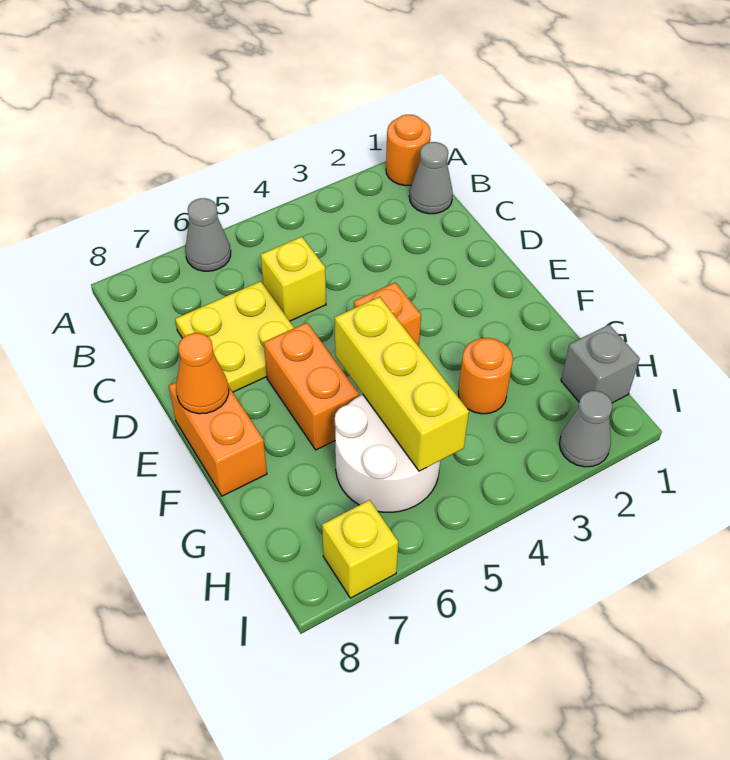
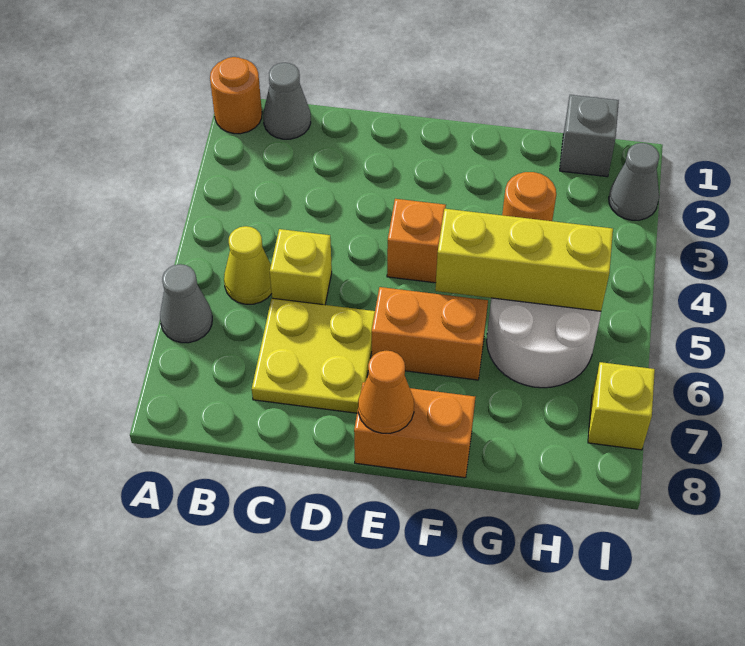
none -> yellow cone B5 level 1

